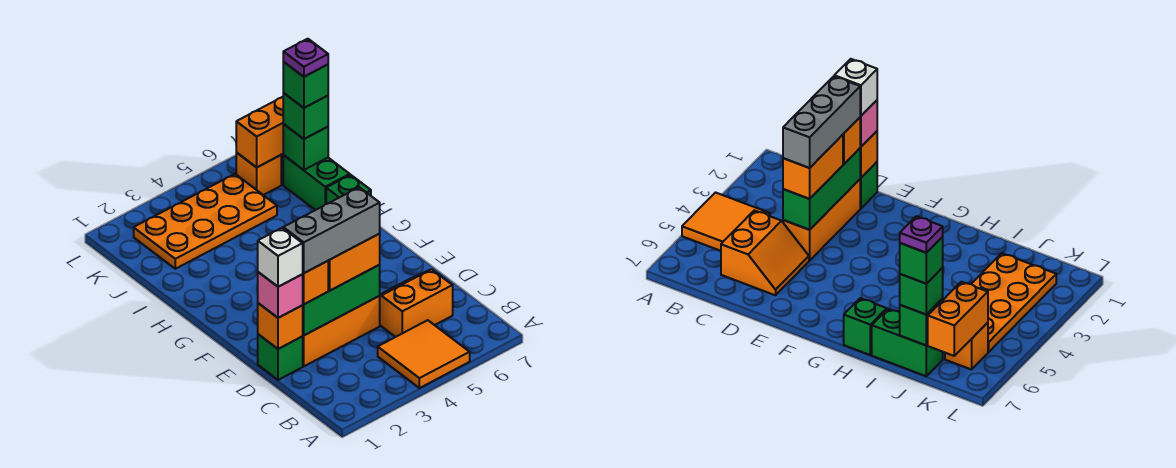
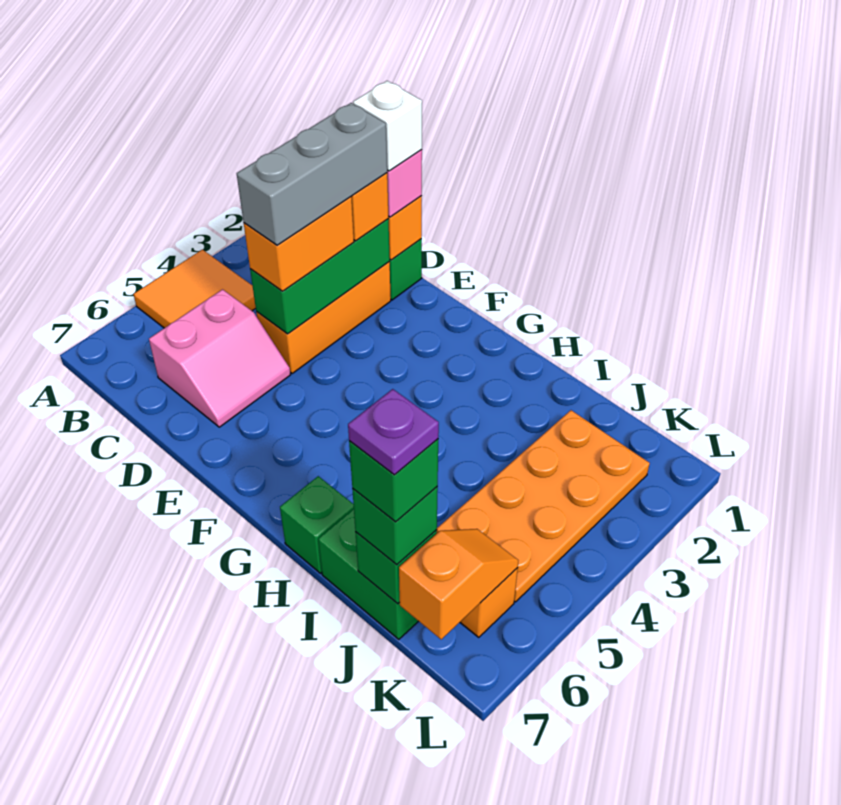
orange slope C5:D6 level 1 top C -> pink slope C5:D6 level 1 top C
orange brick K6:K7 level 2 -> orange slope K6:K7 level 2 top 7

